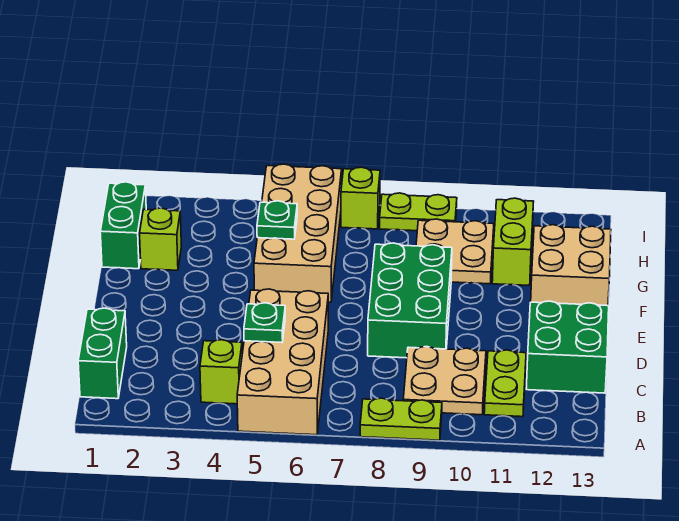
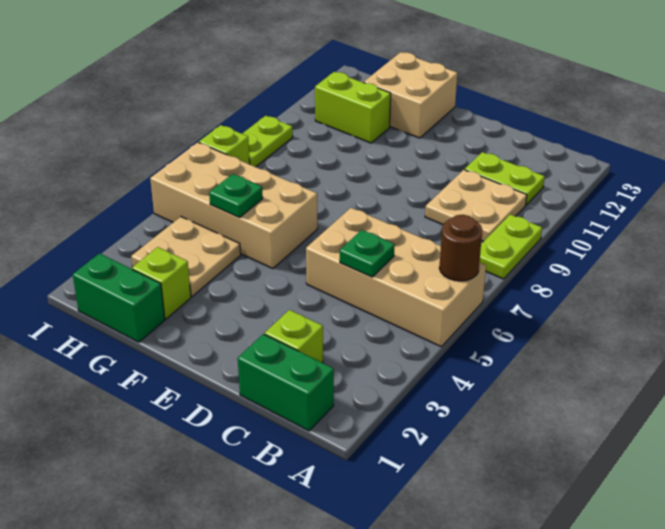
none -> brown round brick A6 level 2
lime brick B4 level 1 -> lime brick C2 level 1
green brick C12:D13 level 1 -> none
green brick D8:F9 level 1 -> none
tan plate G9:H10 level 1 -> tan plate G3:H4 level 1

